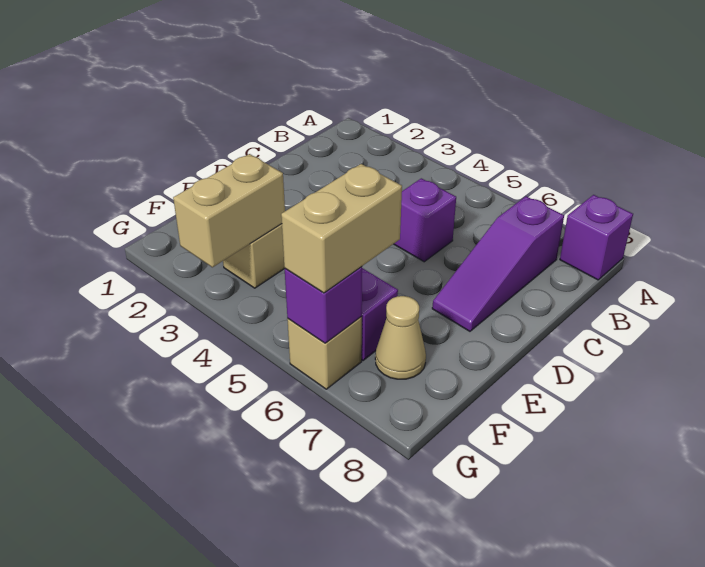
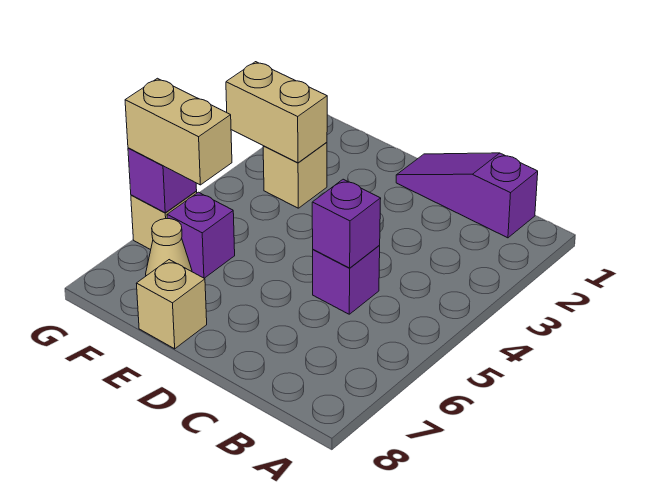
purple brick A8 level 1 -> purple brick C5 level 2
purple slope B7:D7 level 1 top B -> purple slope B1:D1 level 1 top B
none -> tan brick E8 level 1

